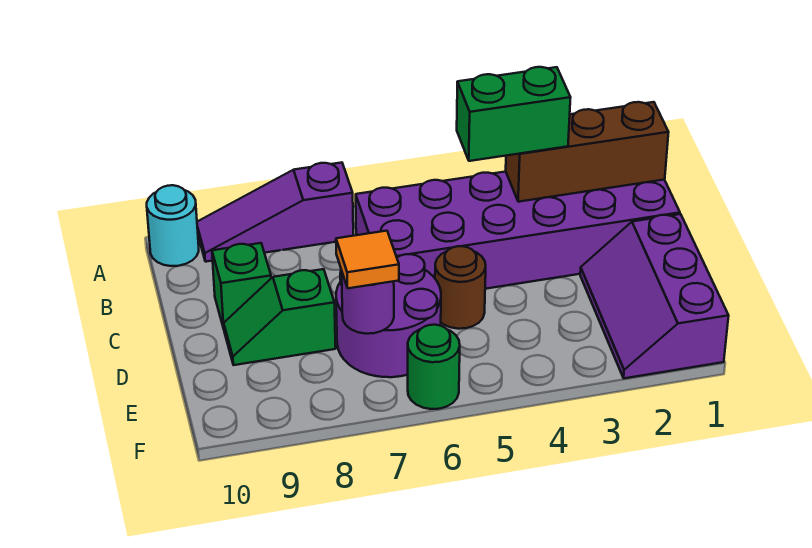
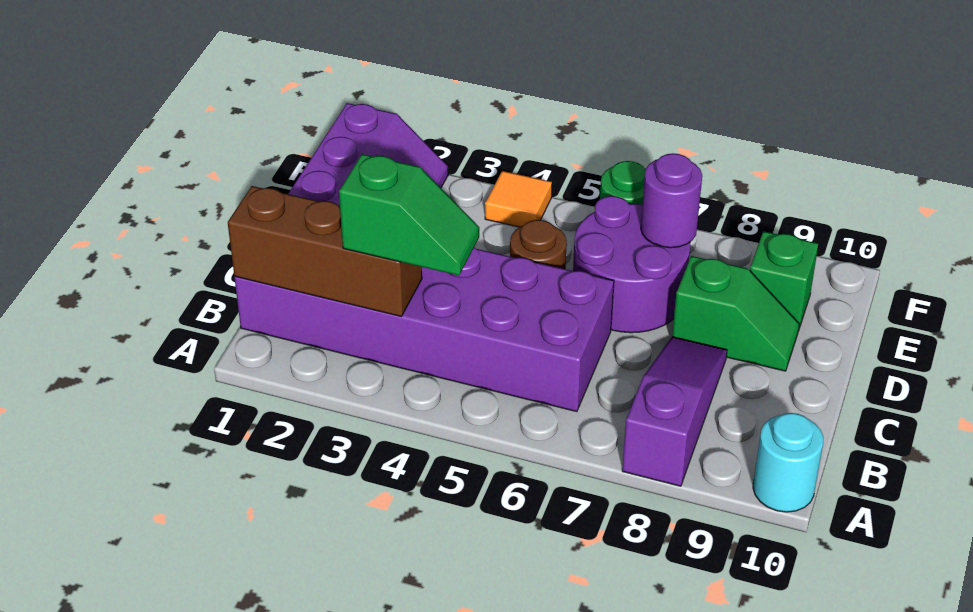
purple slope A7:A9 level 1 top 7 -> purple slope A8:C8 level 1 top A
green brick B3:B4 level 3 -> green slope B3:B4 level 3 top 3
green brick C9 level 1 -> green brick E9 level 1
orange tile E7 level 3 -> orange tile F4 level 1

